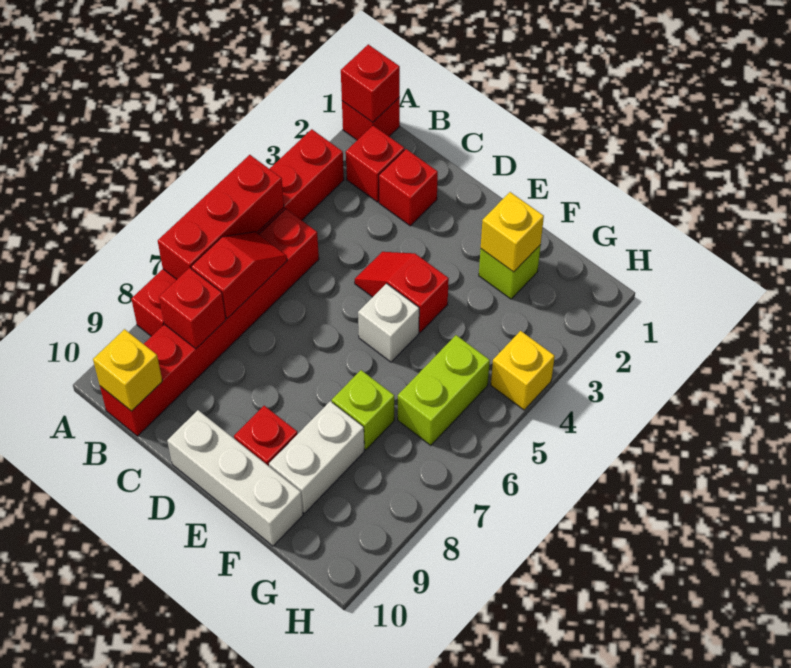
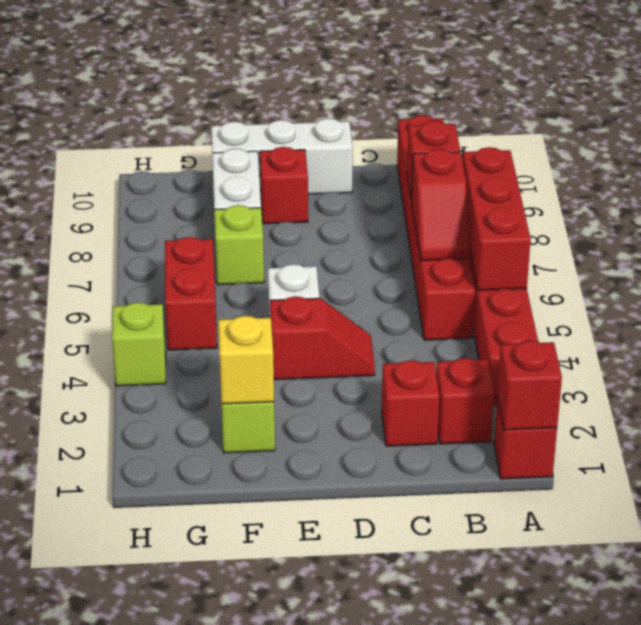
yellow brick B10 level 2 -> none
lime brick G5:G6 level 1 -> red brick G5:G6 level 1
yellow brick H4 level 1 -> lime brick H4 level 1

